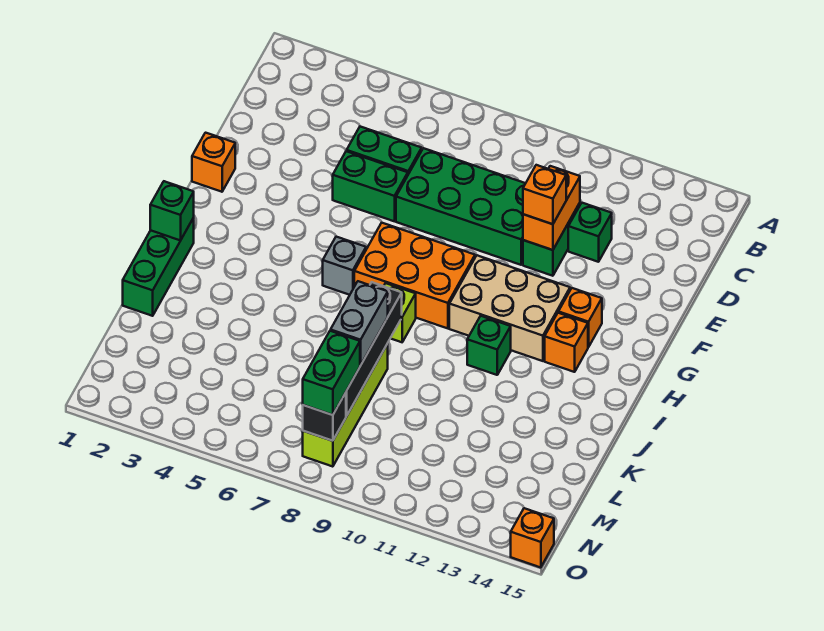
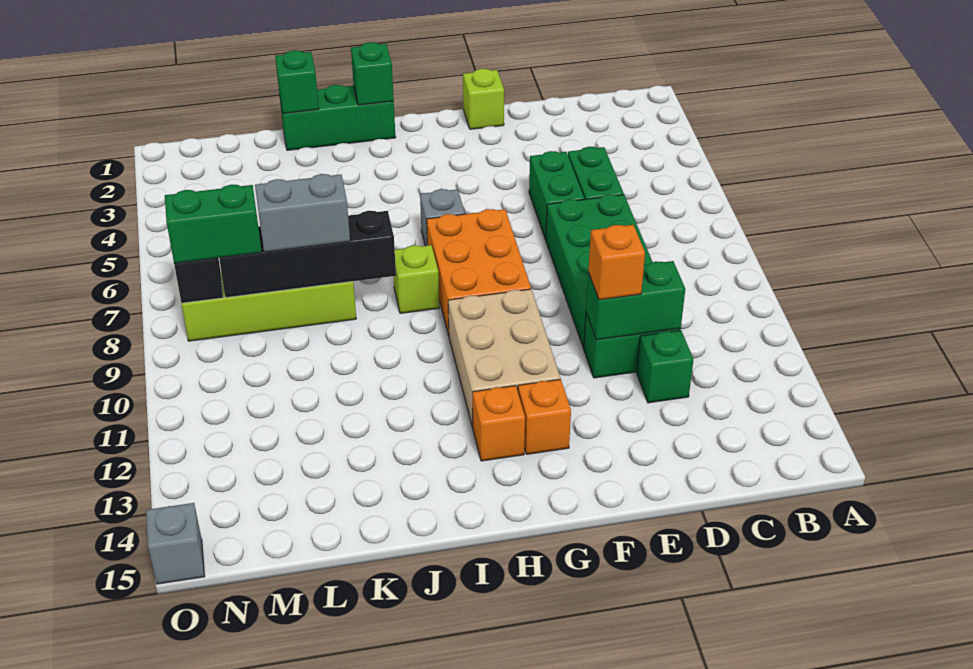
orange brick D11:E11 level 2 -> green brick D11:E11 level 2
orange brick F1 level 1 -> lime brick F1 level 1
green brick I11 level 1 -> green brick K1 level 2
orange brick O15 level 1 -> grey brick O15 level 1

